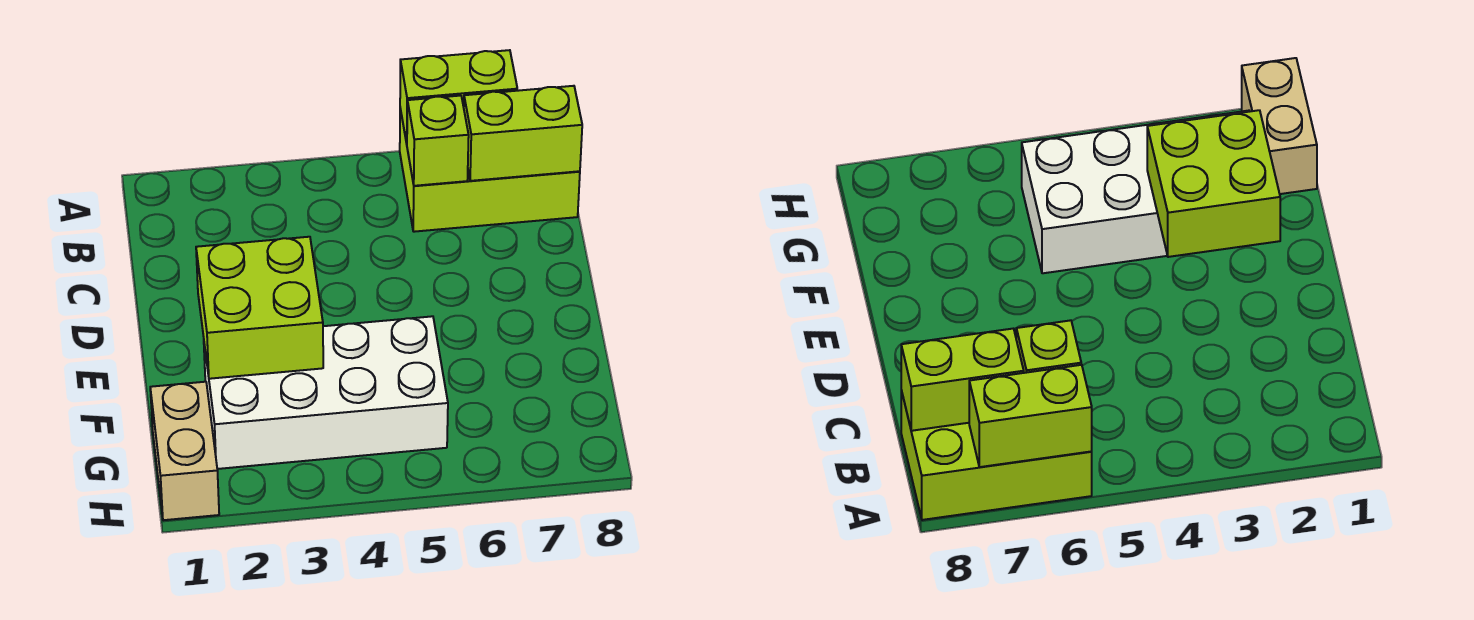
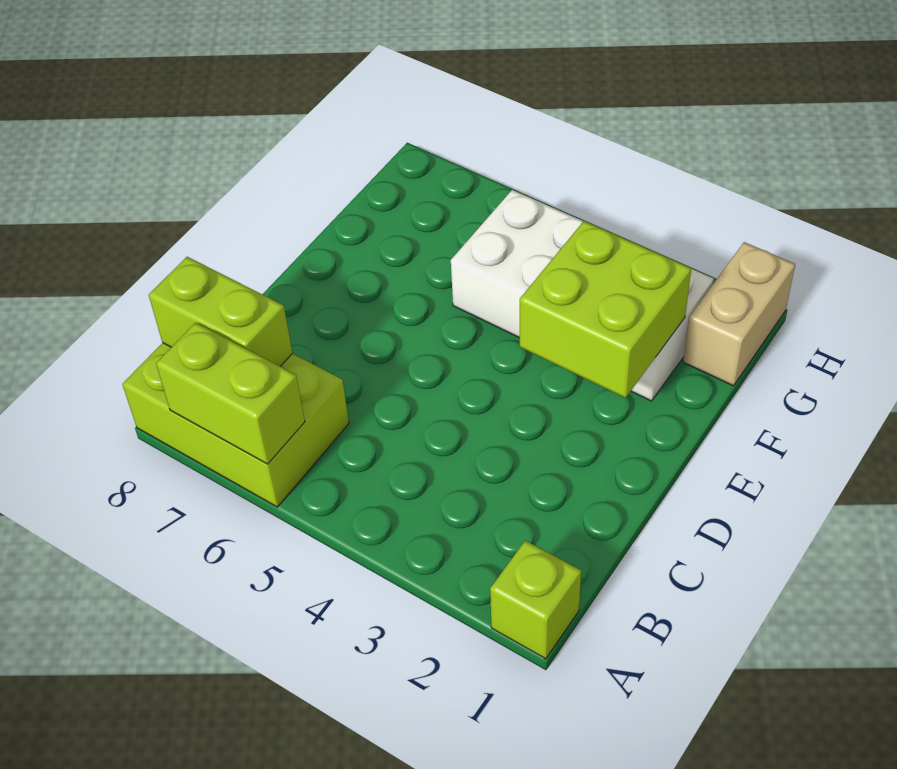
lime brick B6 level 2 -> lime brick A1 level 1

